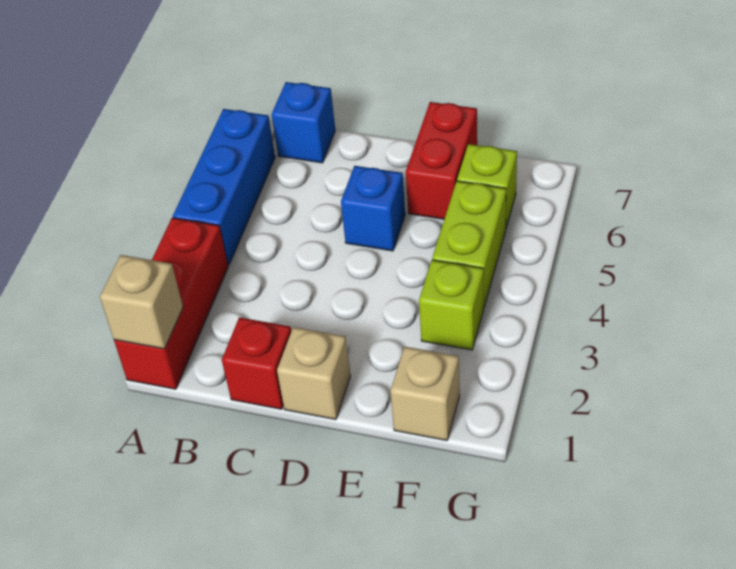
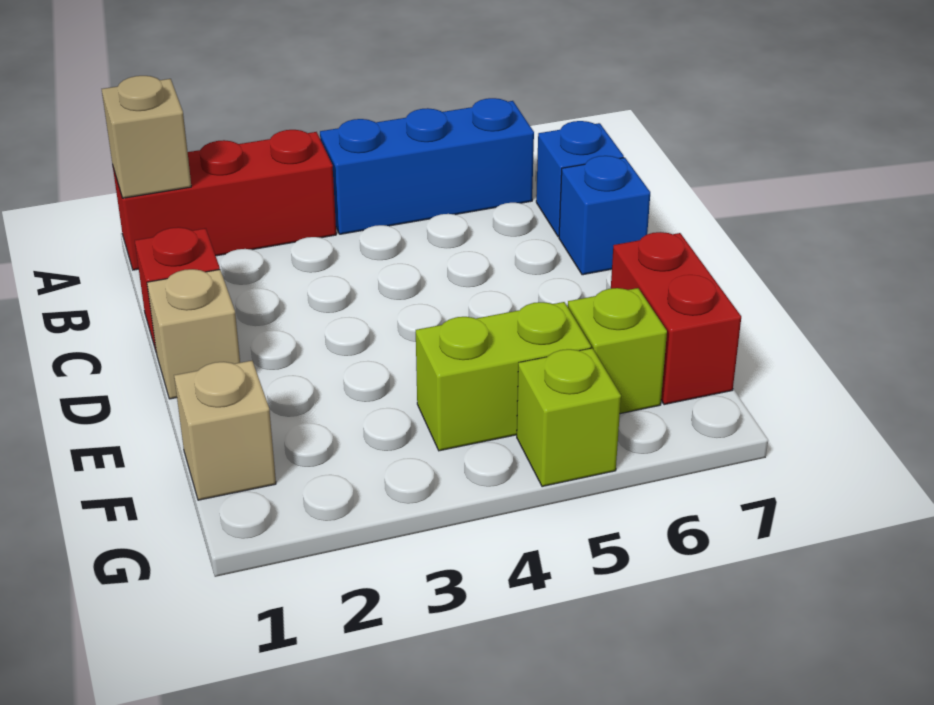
blue brick D5 level 1 -> blue brick C7 level 1
red brick E6:E7 level 1 -> red brick E7:F7 level 1
lime brick F3 level 1 -> lime brick G5 level 1

